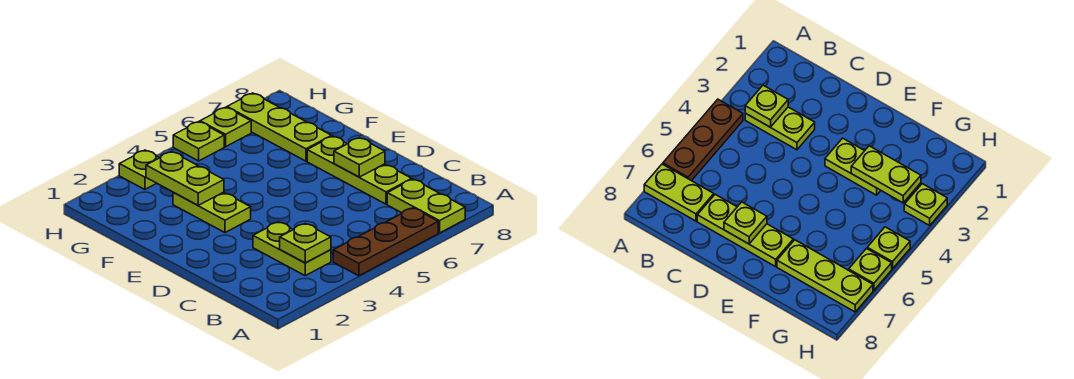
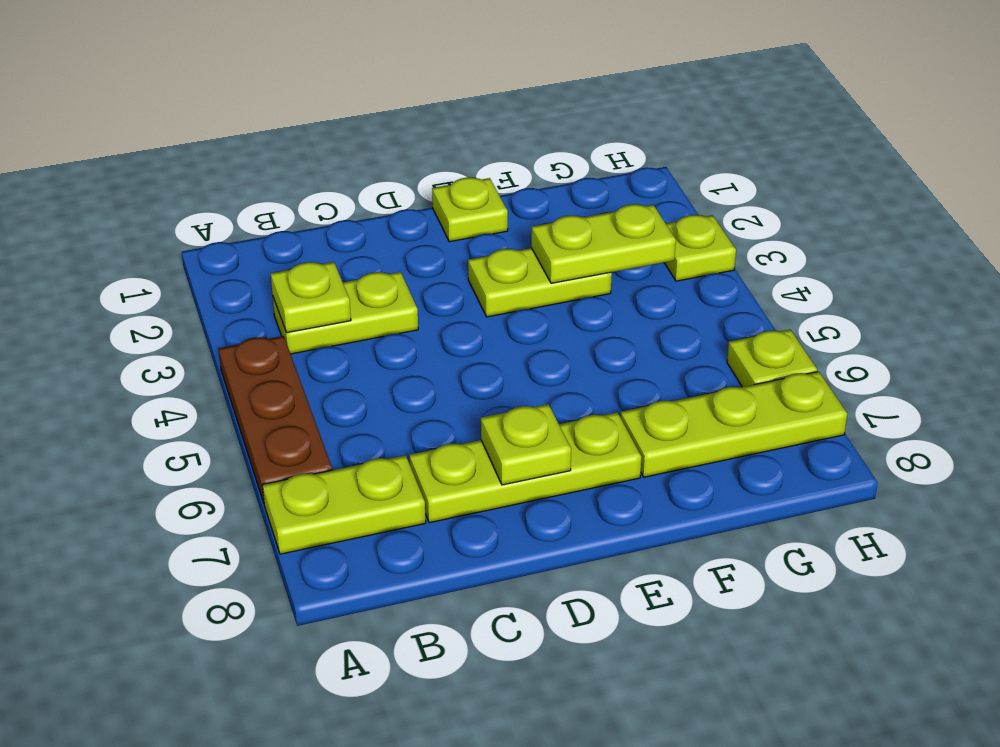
lime plate H5 level 1 -> lime plate E1 level 1

